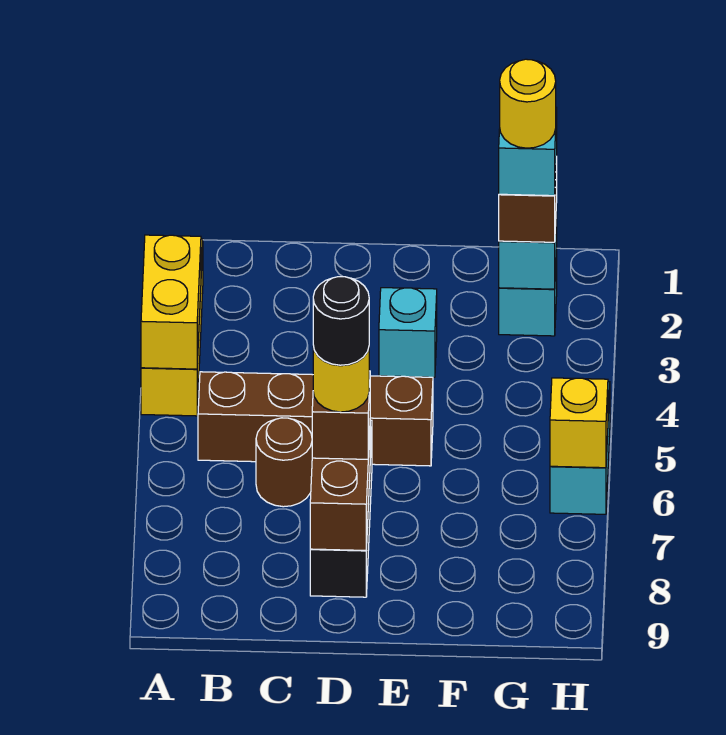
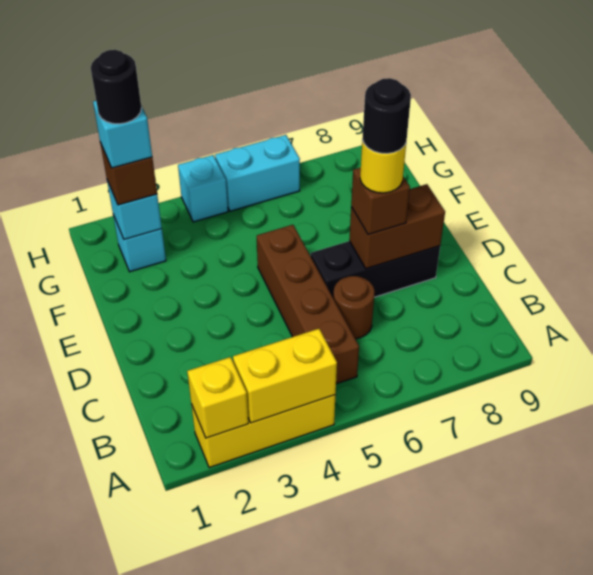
cyan brick E3 level 1 -> cyan brick H4 level 1
yellow round brick G2 level 5 -> black round brick G2 level 5
yellow brick H6 level 2 -> yellow brick A2 level 2

